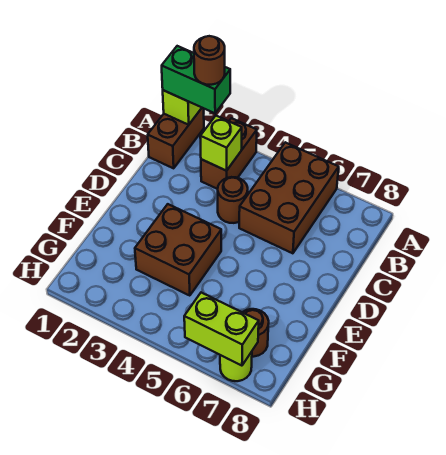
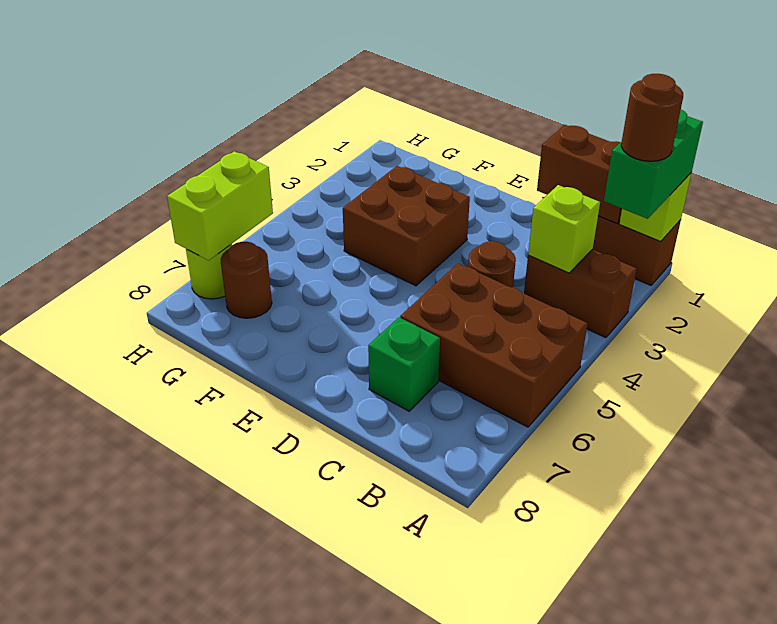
none -> brown brick B1:C1 level 2
none -> green brick C7 level 1

